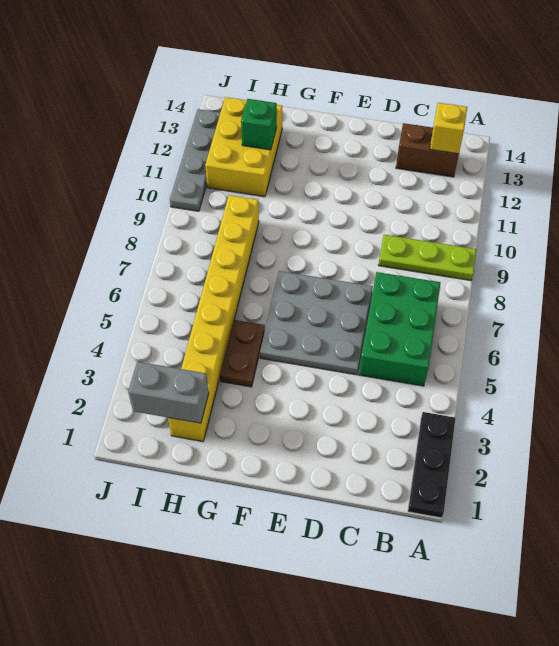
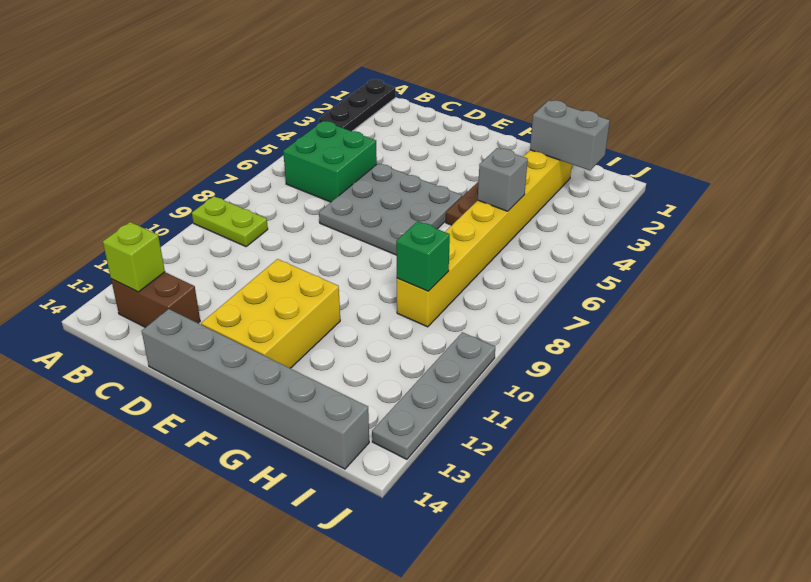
lime plate A9:C9 level 1 -> lime plate A9:B9 level 1
green brick B5:C7 level 1 -> green brick B5:C6 level 1
yellow brick B13 level 2 -> lime brick B13 level 2
none -> grey brick D14:I14 level 1
none -> grey brick H5 level 2
yellow brick H11:I13 level 1 -> yellow brick E11:F13 level 1
green brick H12 level 2 -> green brick H9 level 2

